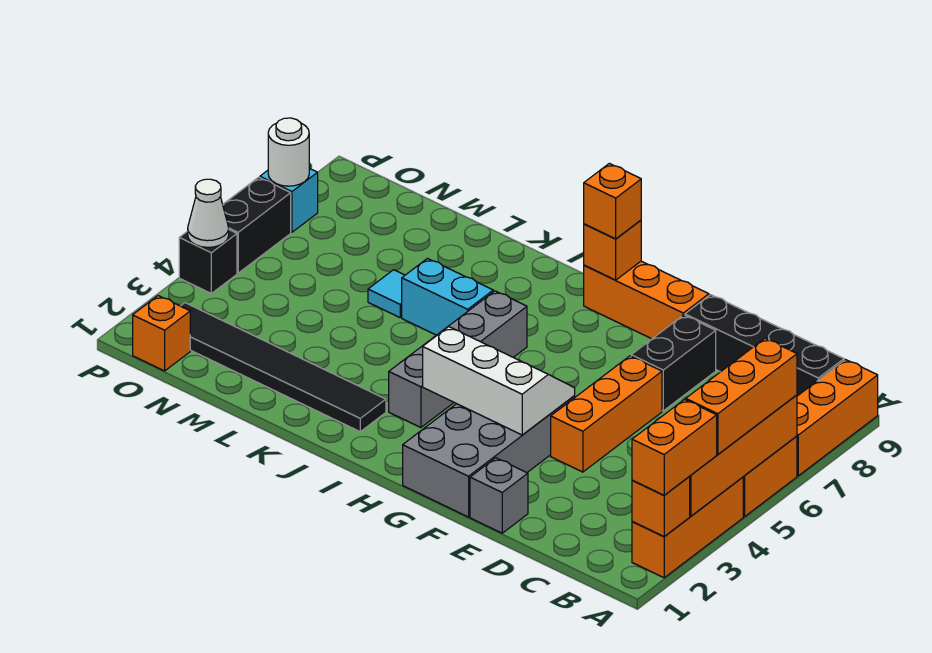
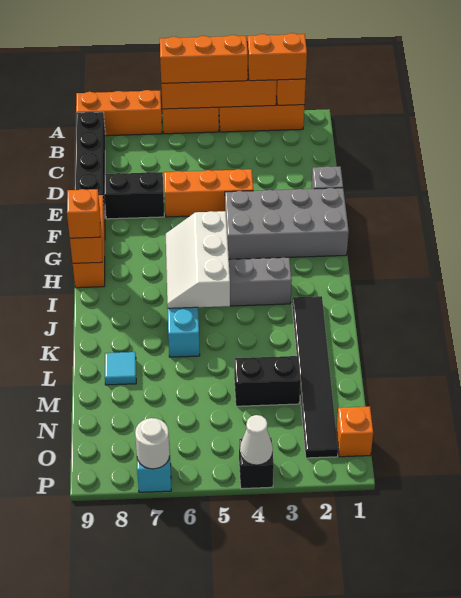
white slope F3:H4 level 2 top 3 -> white slope H5:J6 level 2 top 5
cyan tile L6 level 1 -> cyan tile L8 level 1
black brick P5:P6 level 1 -> black brick M3:M4 level 1

